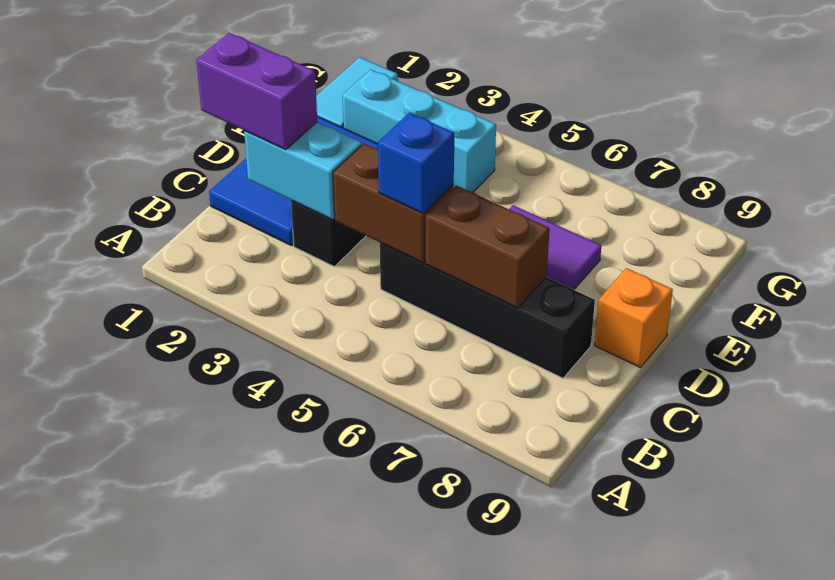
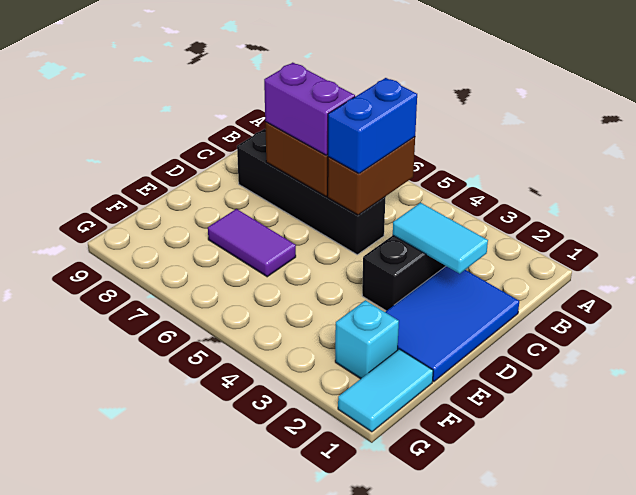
purple brick C1:C2 level 3 -> purple brick C6:C7 level 3
cyan brick C2:C3 level 2 -> cyan tile C2:C3 level 2
brown brick C4:C5 level 2 -> brown brick B5:C5 level 2
blue brick C5 level 3 -> blue brick B5:C5 level 3
orange brick D9 level 1 -> none
cyan brick F2:F4 level 1 -> cyan brick F2 level 1

